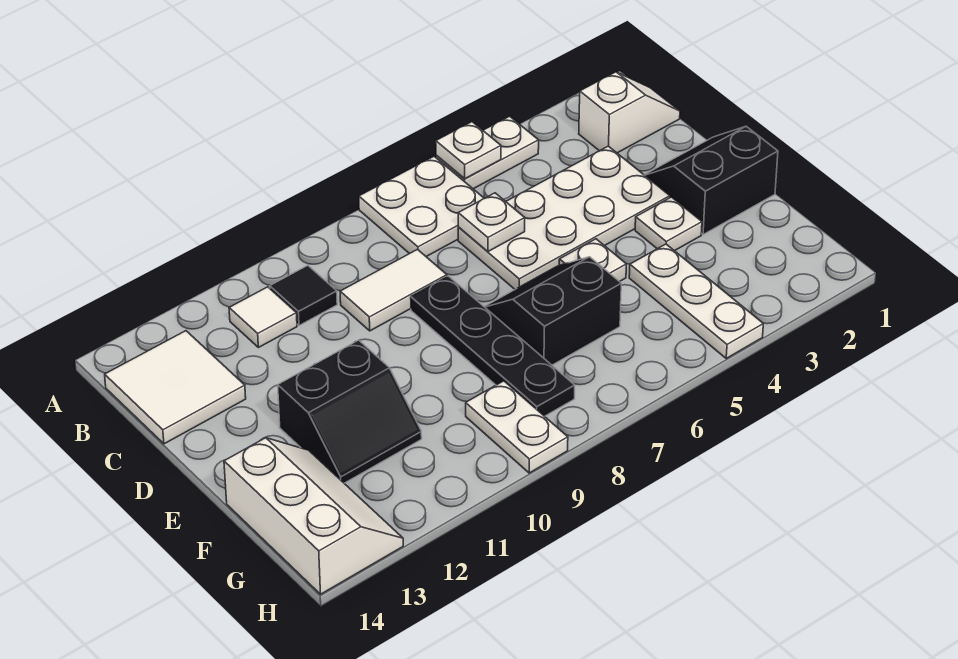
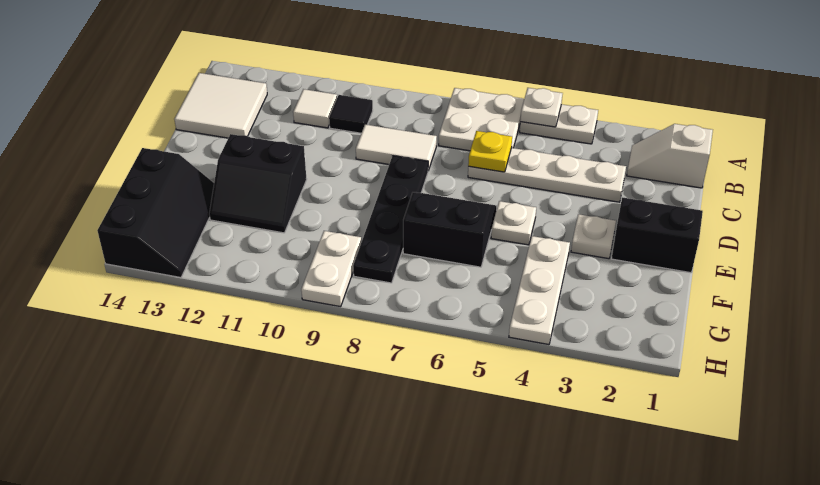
white slope B1:B2 level 1 top 2 -> white slope B1:B2 level 1 top 1
white plate C3:D6 level 1 -> white plate C3:C6 level 1
white plate C6 level 2 -> yellow plate C6 level 2
white slope F13:H14 level 1 top 14 -> black slope F13:H14 level 1 top 14

